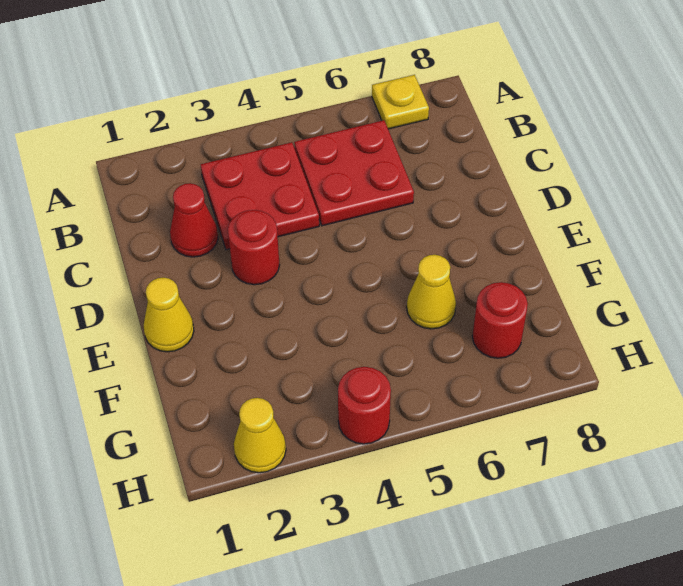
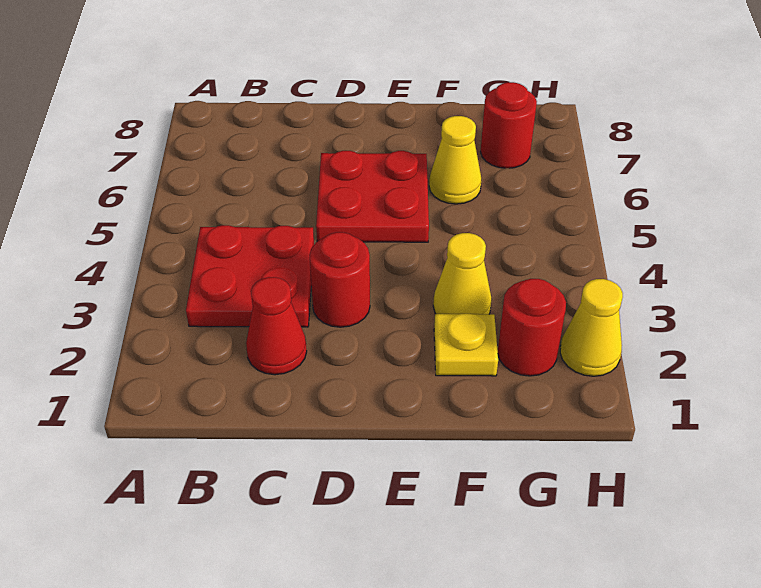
yellow plate A7 level 1 -> yellow plate F2 level 1
red plate B5:C6 level 1 -> red plate D5:E6 level 1
yellow cone E1 level 1 -> yellow cone F3 level 1
red round brick H4 level 1 -> red round brick G2 level 1

